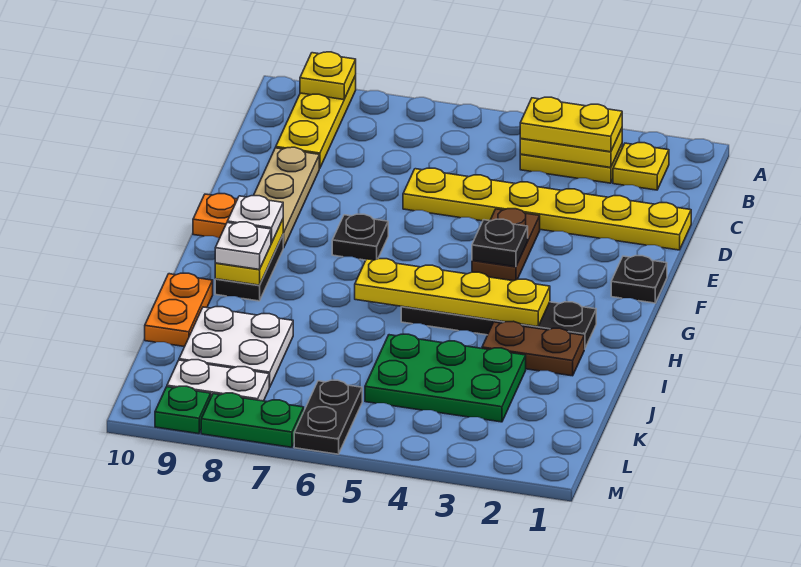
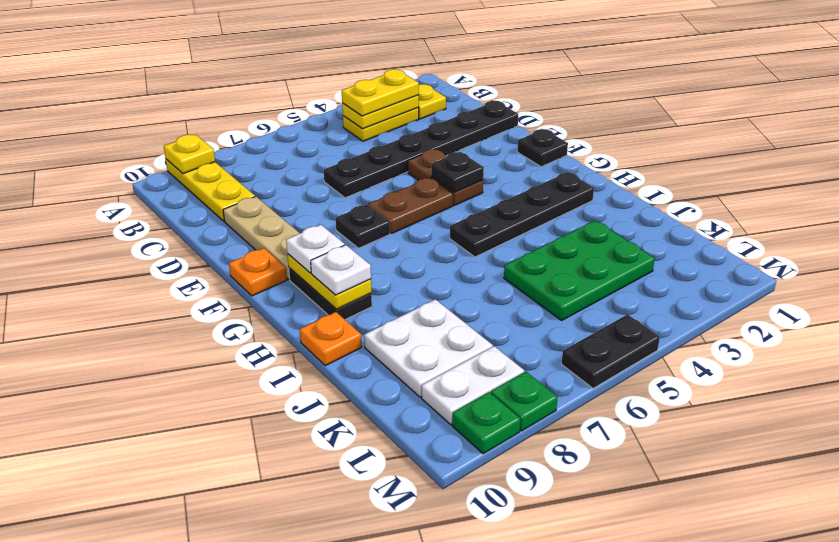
yellow plate D1:D6 level 1 -> black plate D1:D6 level 1
yellow plate H3:H6 level 2 -> none
brown plate I2:I3 level 1 -> brown plate F5:F6 level 1
orange plate I10:J10 level 1 -> orange plate I10 level 1
black plate L6:M6 level 1 -> black plate M5:M6 level 1
green plate M7:M8 level 1 -> green plate M8 level 1

